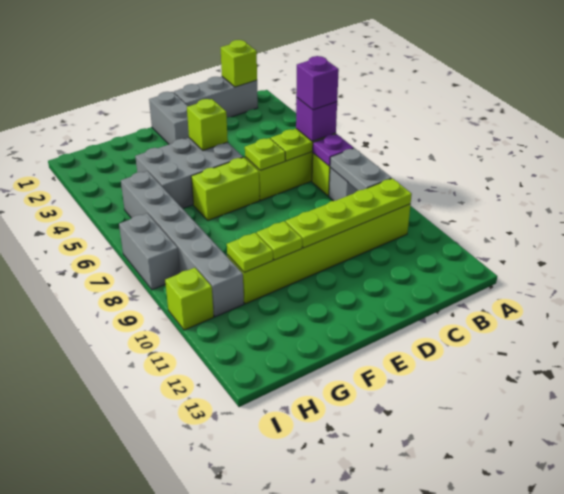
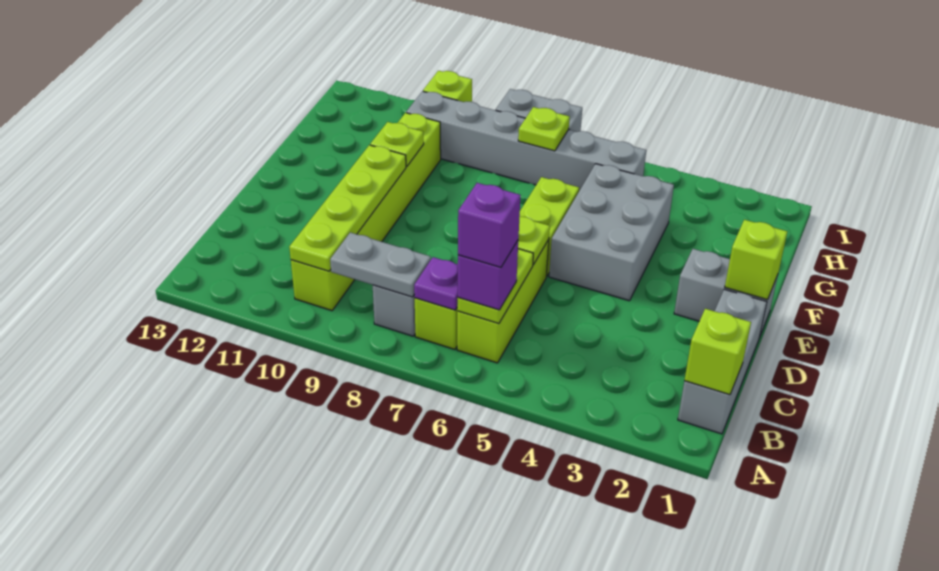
lime brick E4 level 2 -> lime brick E1 level 2
lime plate G10 level 2 -> lime plate H7 level 2

